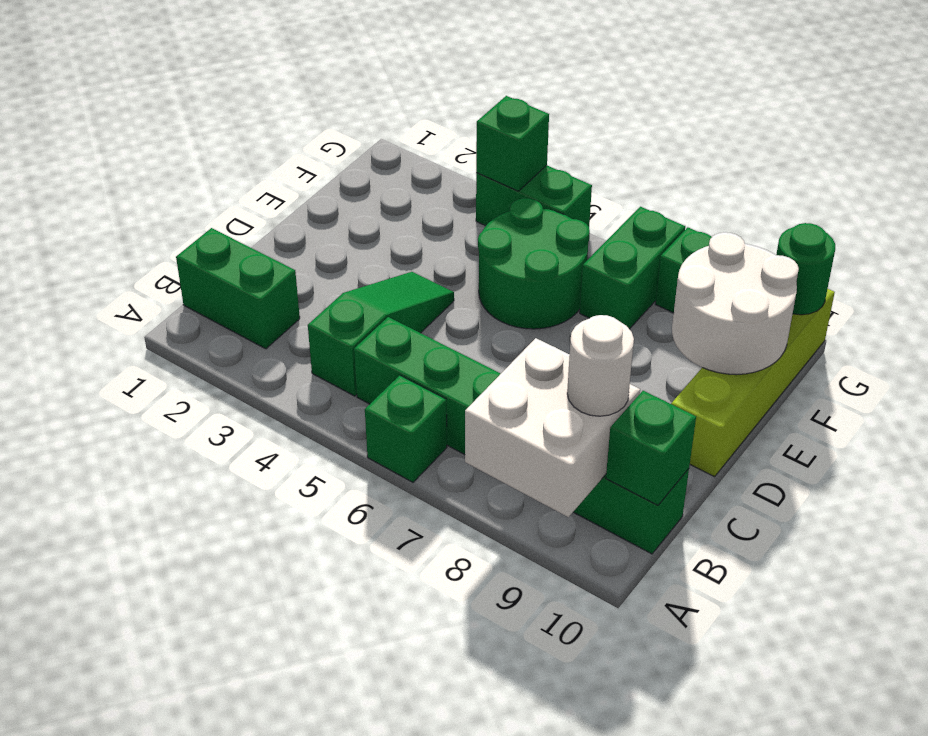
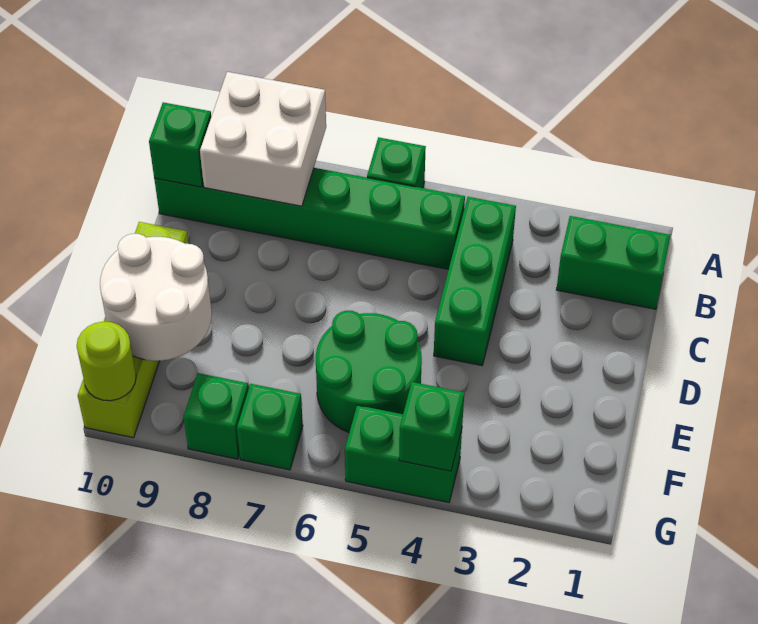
green slope B4:D4 level 1 top B -> green brick B4:D4 level 1
white round brick B9 level 3 -> none
green brick F7:G7 level 1 -> green brick G7 level 1
green round brick G10 level 2 -> lime round brick G10 level 2

